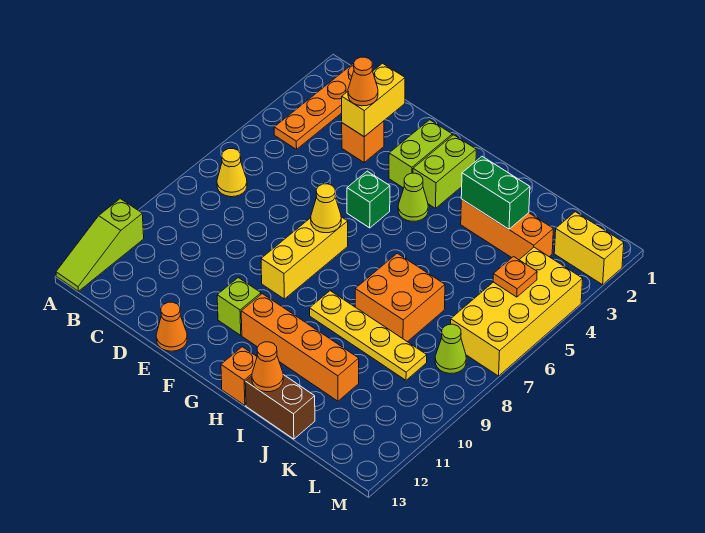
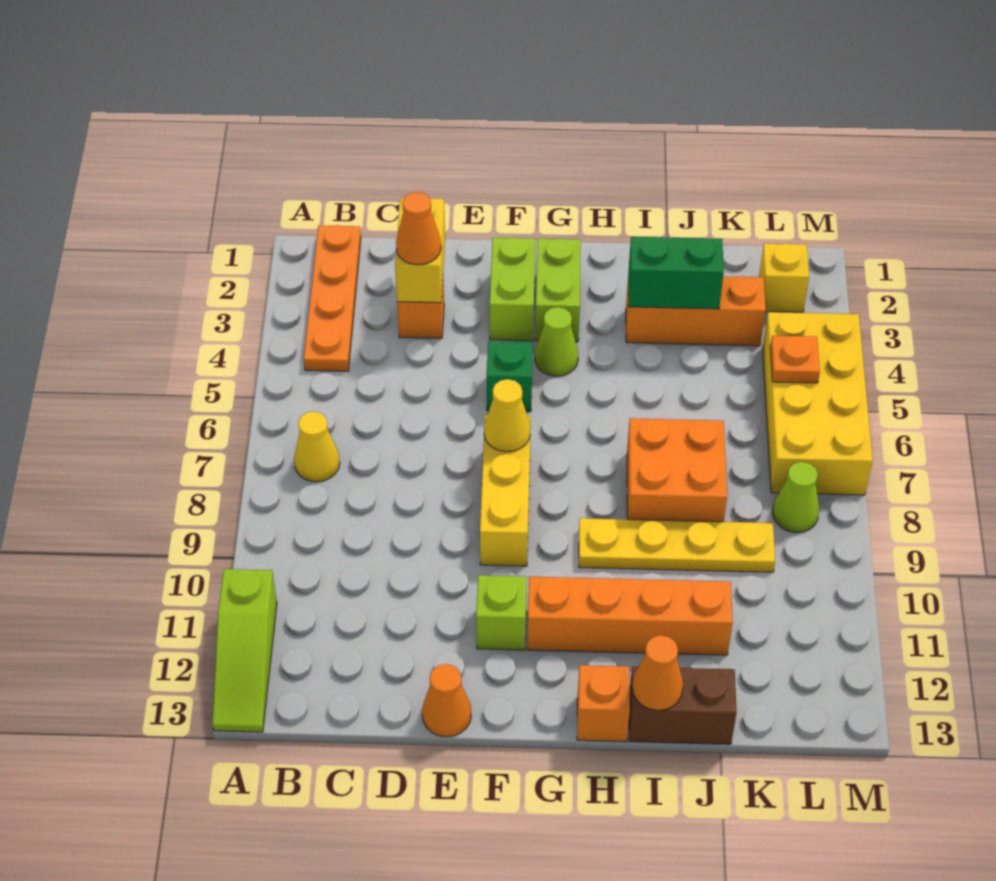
yellow brick L2:M2 level 1 -> yellow brick L2 level 1

